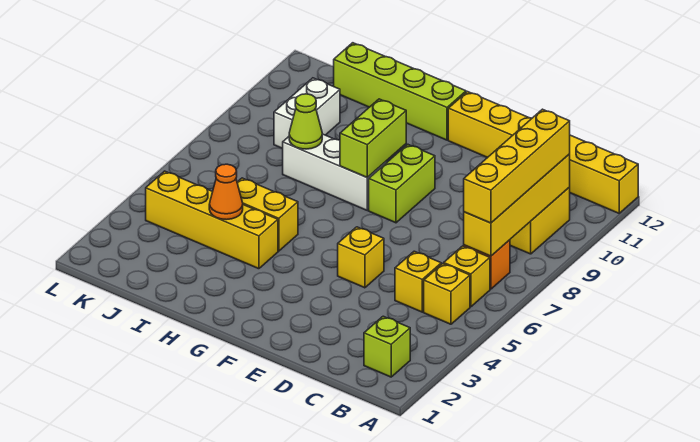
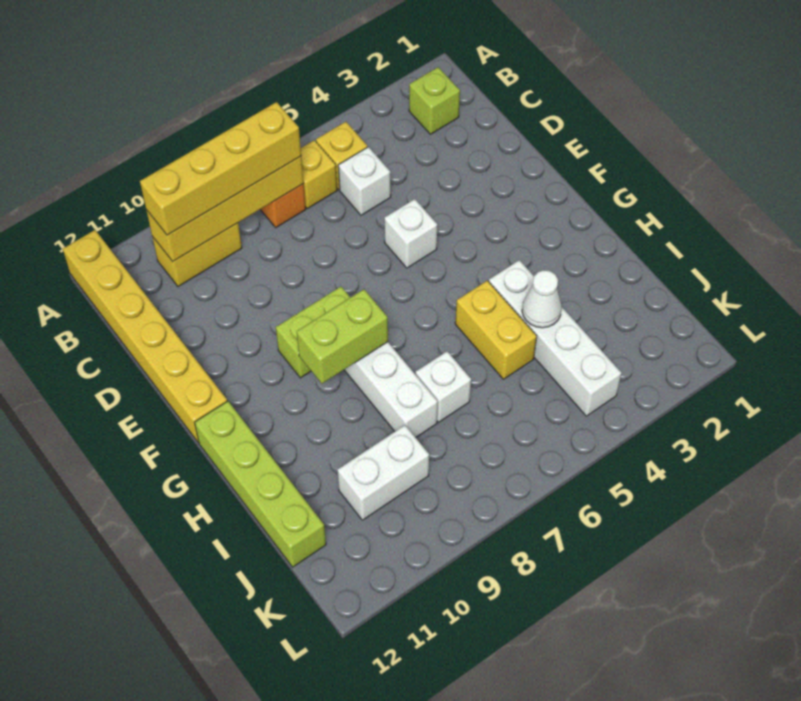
yellow brick C5 level 1 -> white brick C5 level 1
yellow brick E5 level 1 -> white brick E5 level 1
yellow brick H4:K4 level 1 -> white brick H4:K4 level 1
orange cone I4 level 2 -> white cone I4 level 2
none -> white brick I7 level 1
lime cone I8 level 2 -> none

